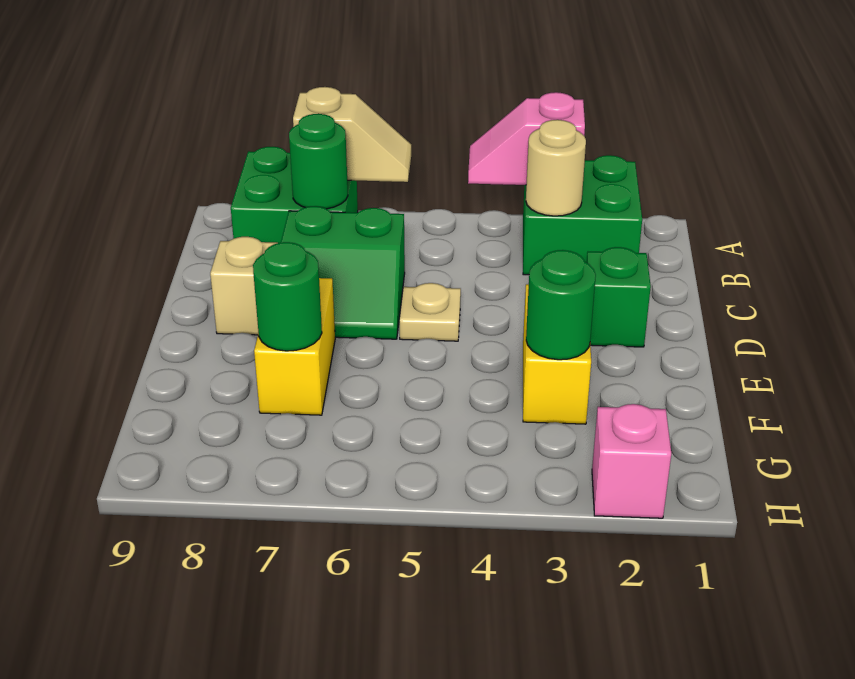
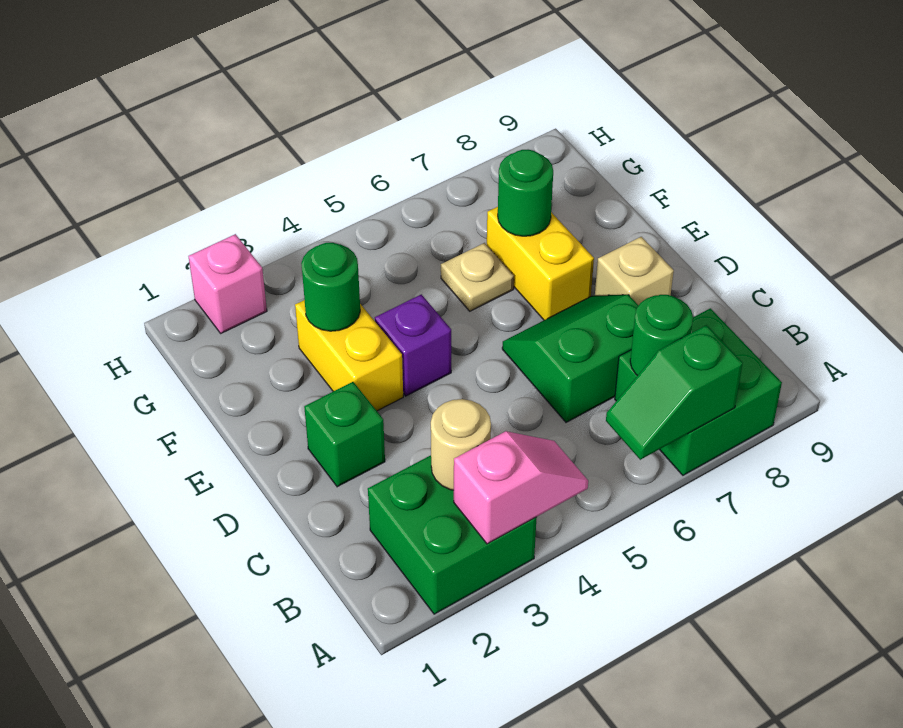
tan slope A6:A7 level 2 top 7 -> green slope A6:A7 level 2 top 7
tan plate D5 level 1 -> tan plate F6 level 1
none -> purple brick E4 level 1

